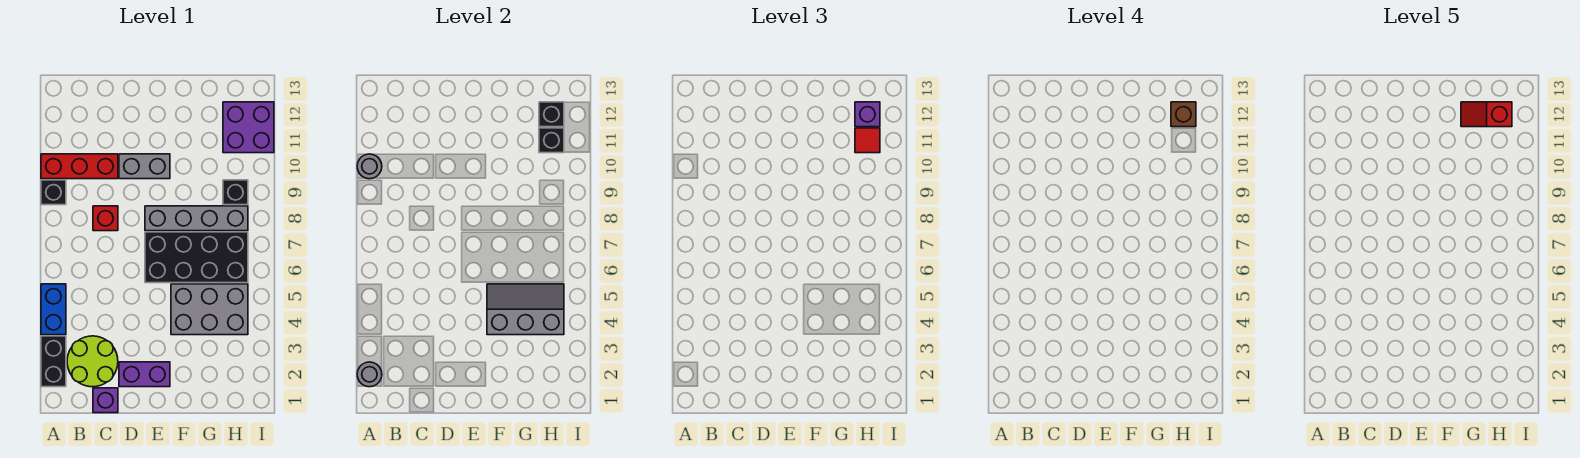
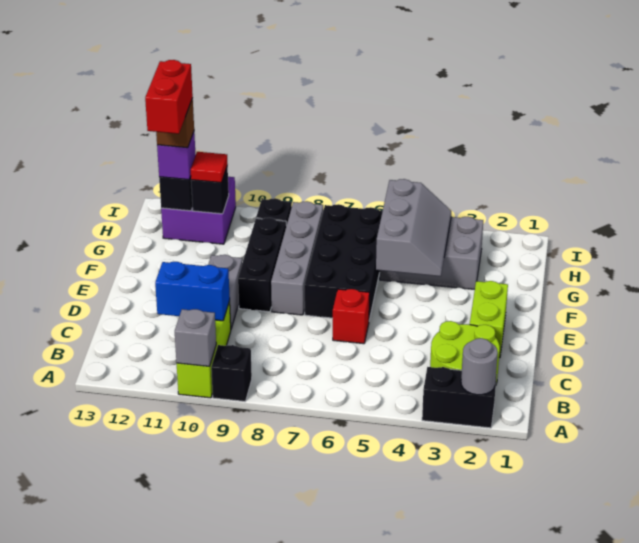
blue brick A4:A5 level 1 -> blue brick C10:C11 level 2
red brick A10:C10 level 1 -> lime brick A10:C10 level 1
grey round brick A10 level 2 -> grey brick A10 level 2
purple brick C1 level 1 -> none
red brick C8 level 1 -> red brick D6 level 1
purple brick D2:E2 level 1 -> lime brick D2:E2 level 1
none -> black brick E9:G9 level 1
grey brick F4:H5 level 1 -> grey brick G3:H5 level 1
grey slope F4:H5 level 2 top 4 -> grey slope F4:H5 level 2 top 5
red slope G12:H12 level 5 top H -> red brick G12:H12 level 5

